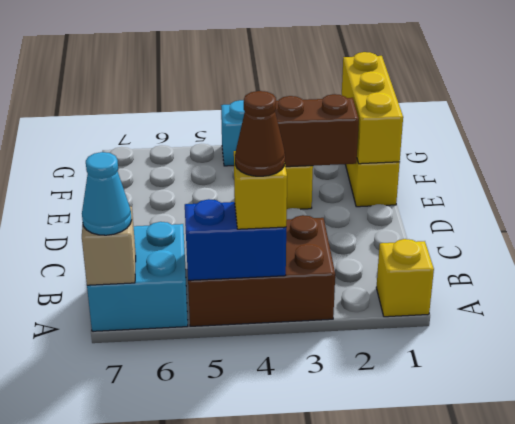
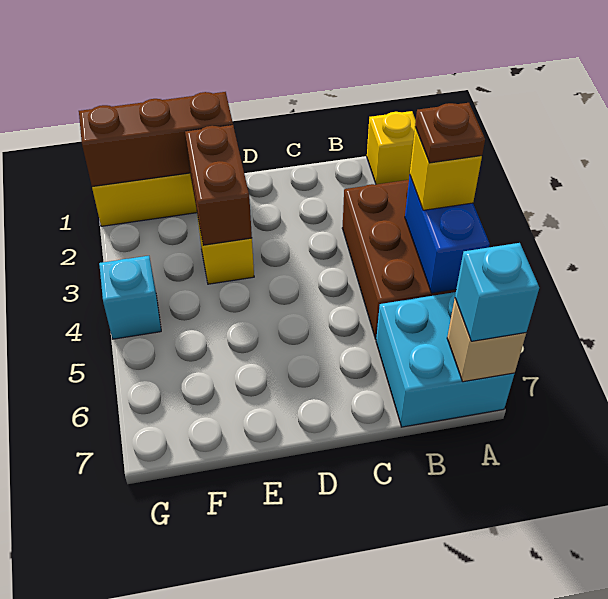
brown cone A4 level 4 -> brown plate A4 level 4
cyan cone A7 level 3 -> cyan brick A7 level 3
yellow brick E1:G1 level 2 -> brown brick E1:G1 level 2

